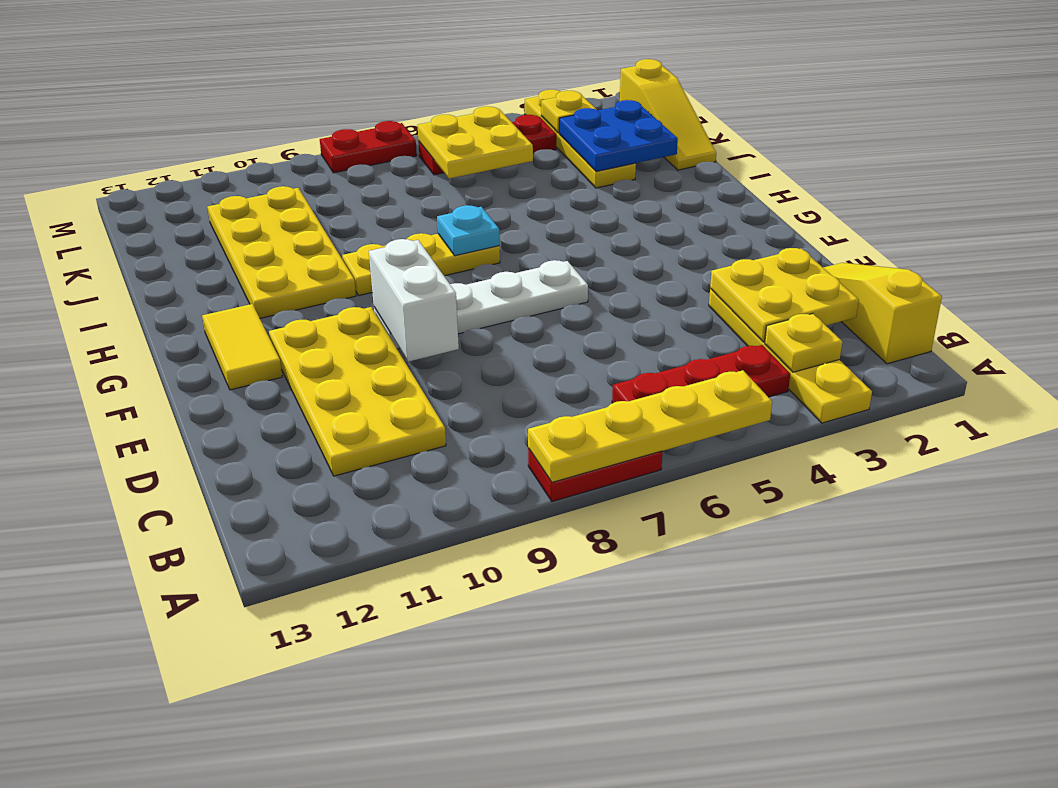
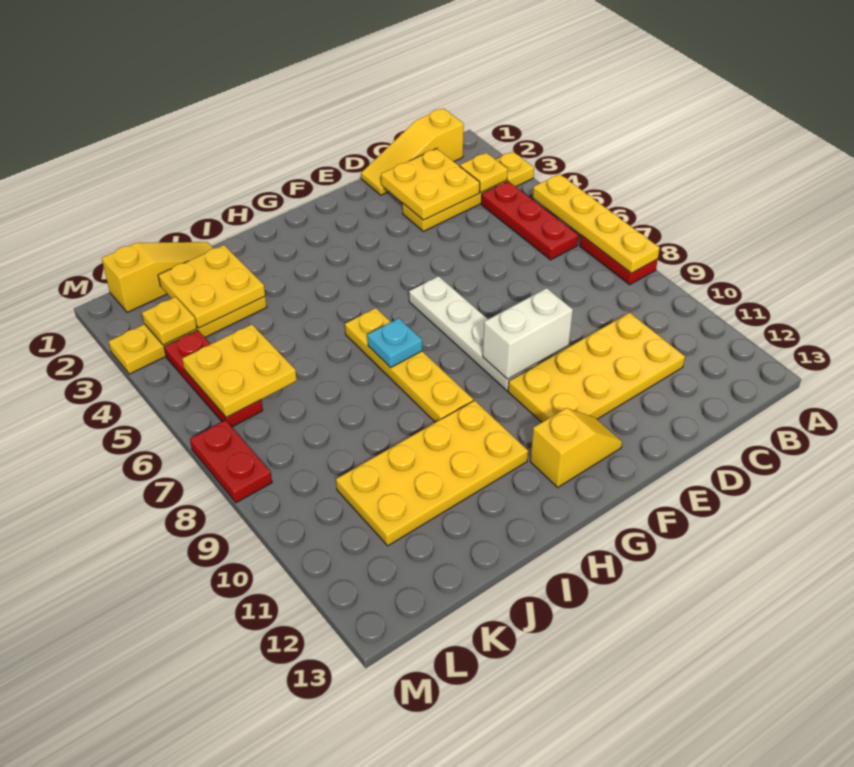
yellow tile F12:G12 level 1 -> yellow slope F12:G12 level 1 top G
yellow plate H7:H9 level 1 -> yellow plate H6:H9 level 1
blue plate J2:K3 level 2 -> yellow plate J2:K3 level 2

